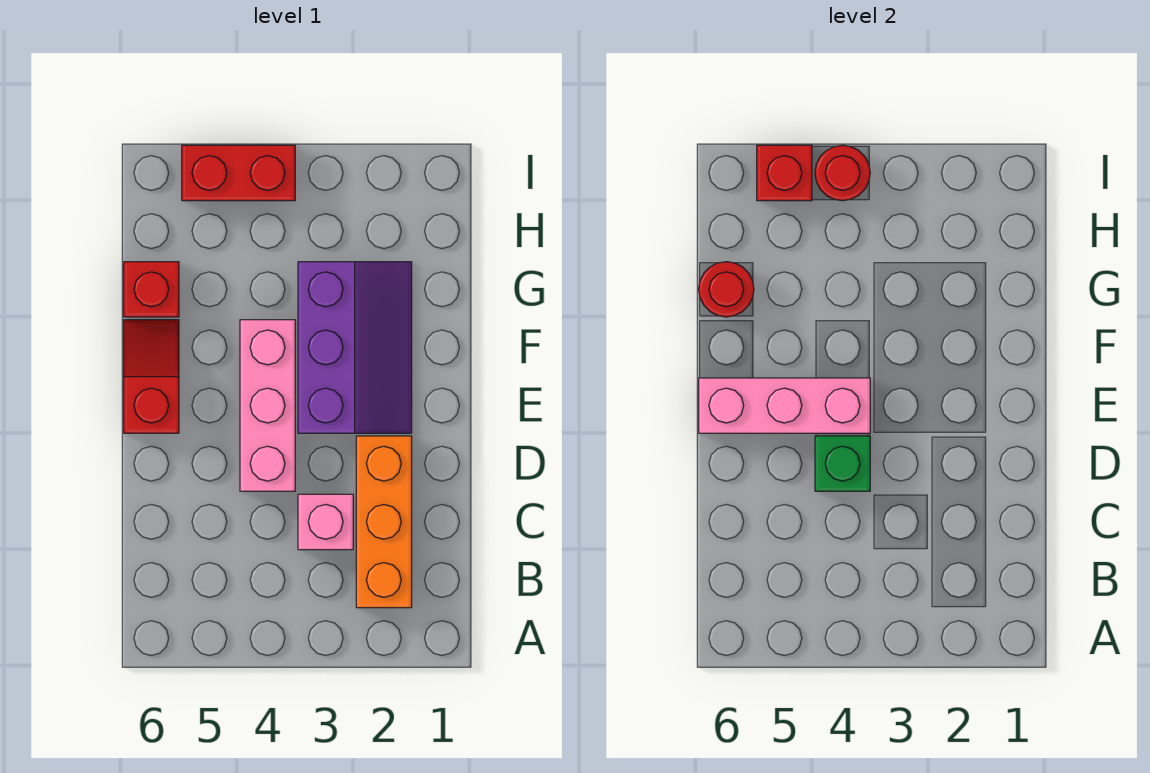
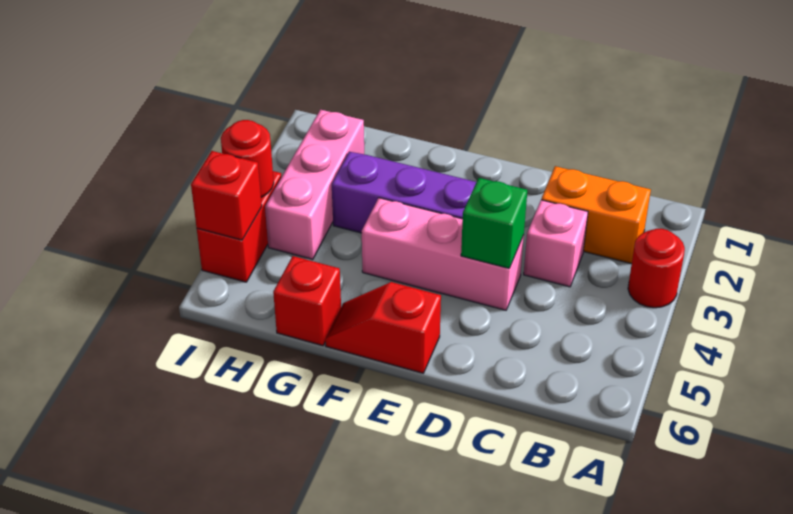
orange brick B2:D2 level 1 -> orange brick B2:C2 level 1
pink brick E4:E6 level 2 -> pink brick H2:H4 level 1
red round brick G6 level 2 -> red round brick A3 level 1

